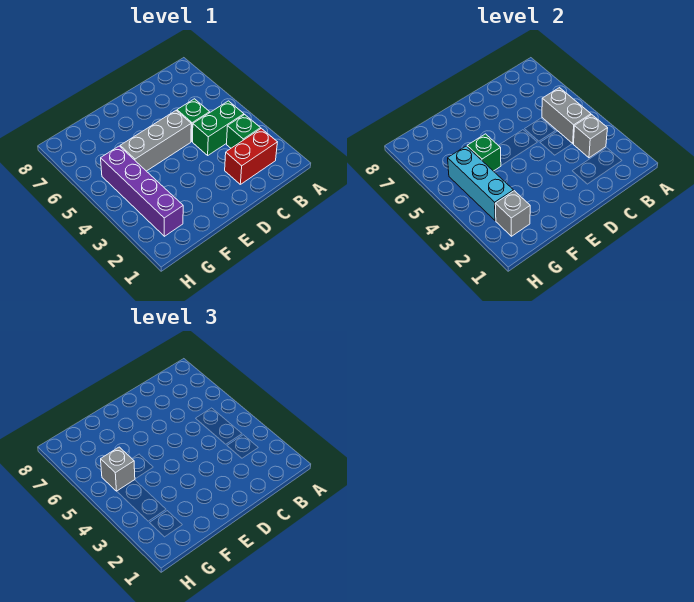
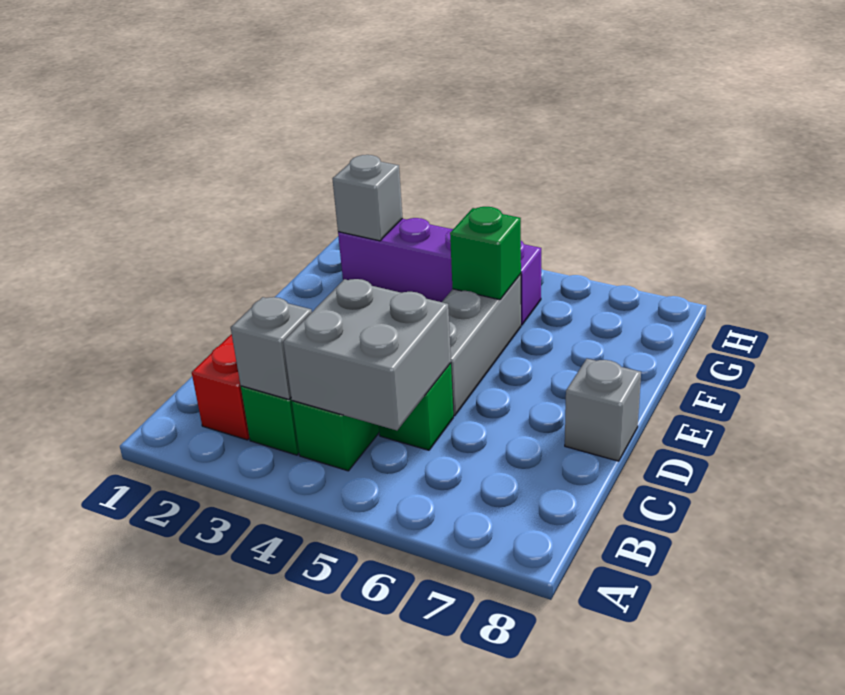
grey brick B4:B5 level 2 -> grey brick B4:C5 level 2
cyan brick G3:G5 level 2 -> none
grey brick G5 level 3 -> grey brick D8 level 1

